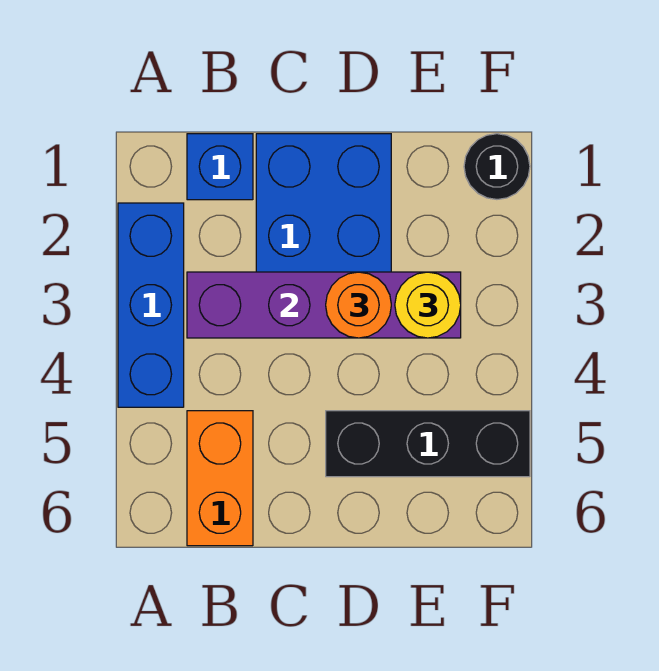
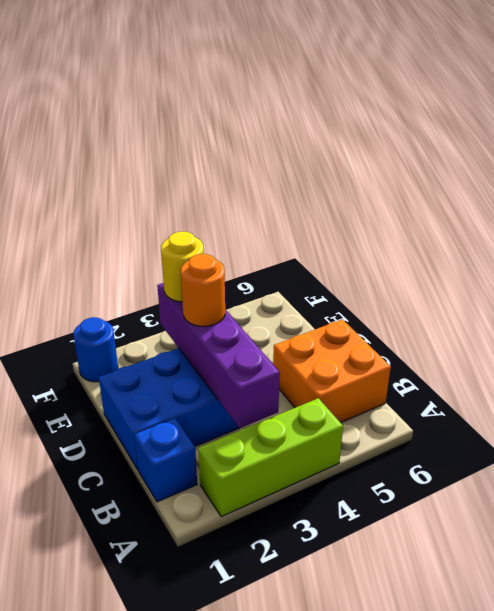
blue brick A2:A4 level 1 -> lime brick A2:A4 level 1
orange brick B5:B6 level 1 -> orange brick B5:C6 level 1
black brick D5:F5 level 1 -> none
black round brick F1 level 1 -> blue round brick F1 level 1

